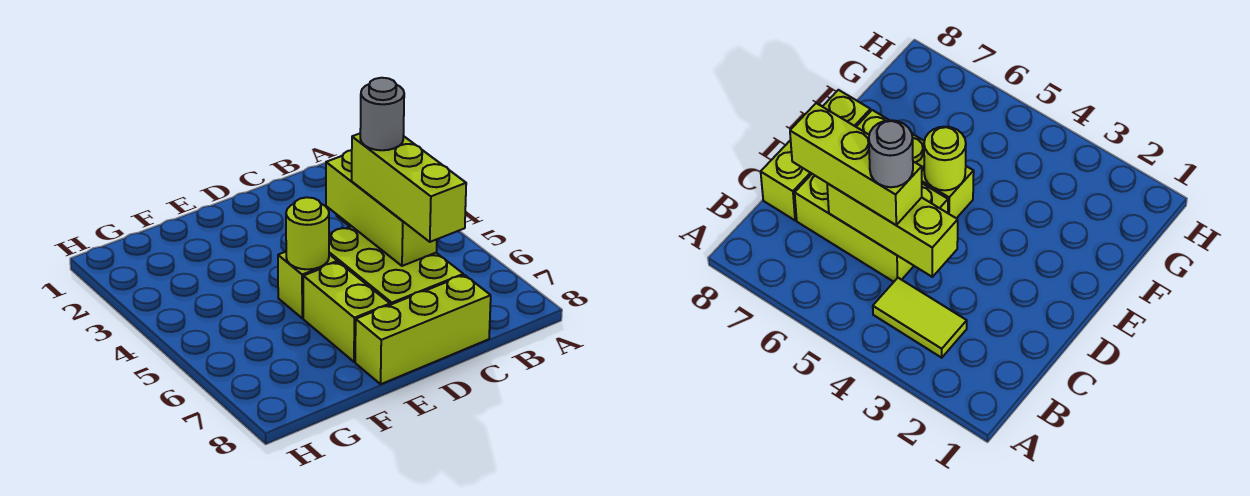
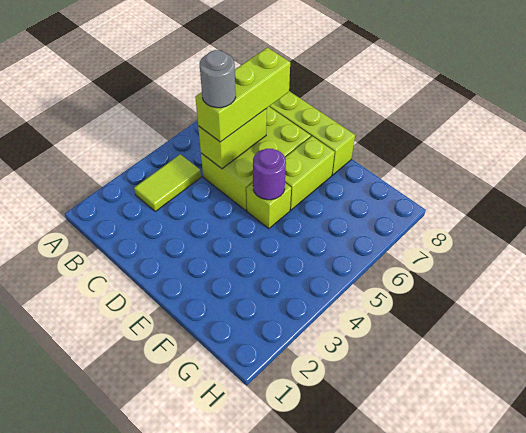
lime brick C4:C6 level 2 -> lime brick C5:C6 level 2
lime round brick E5 level 2 -> purple round brick E5 level 2

